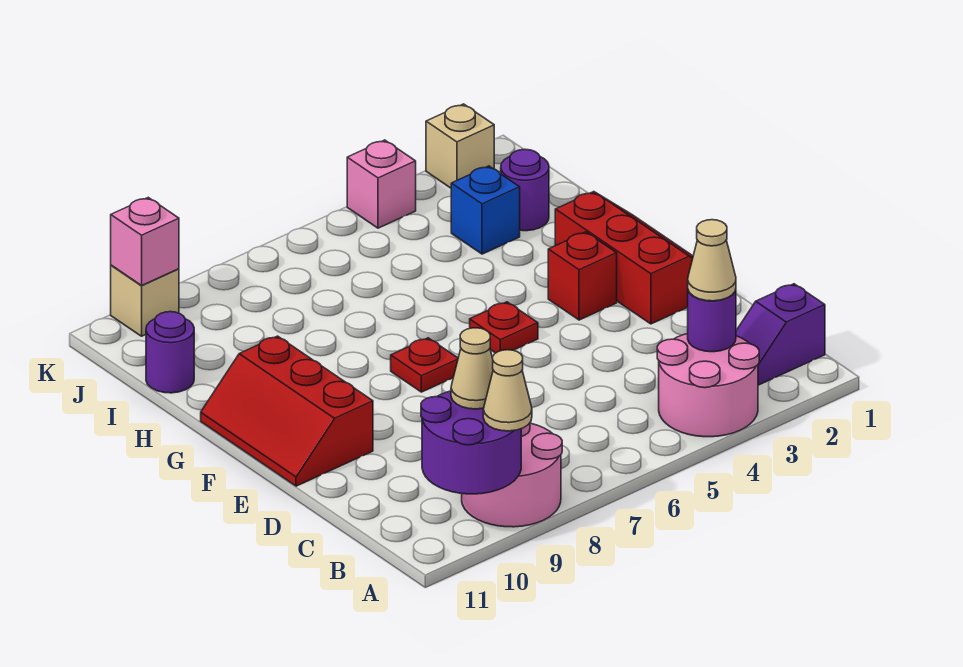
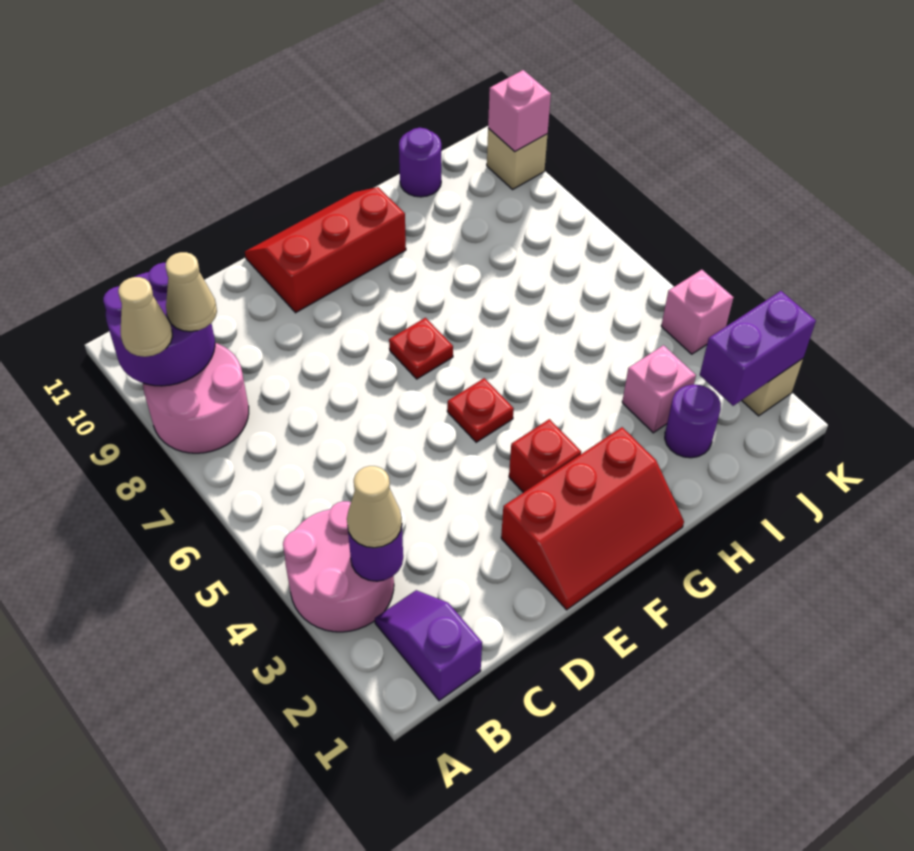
blue brick I3 level 1 -> pink brick I3 level 1
none -> purple brick J2:K2 level 2

